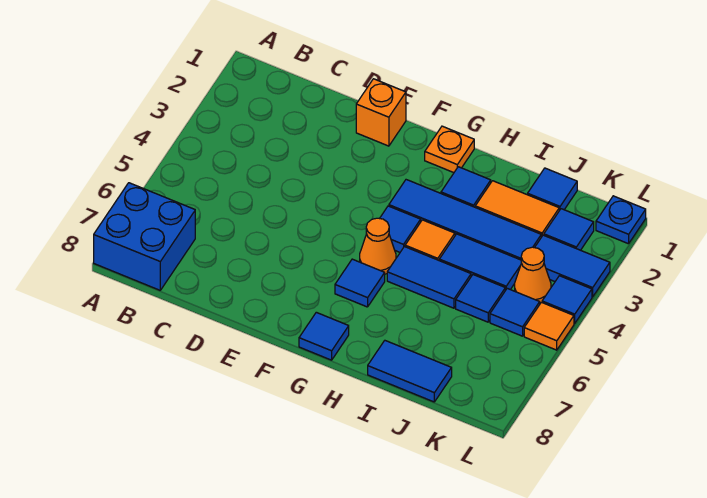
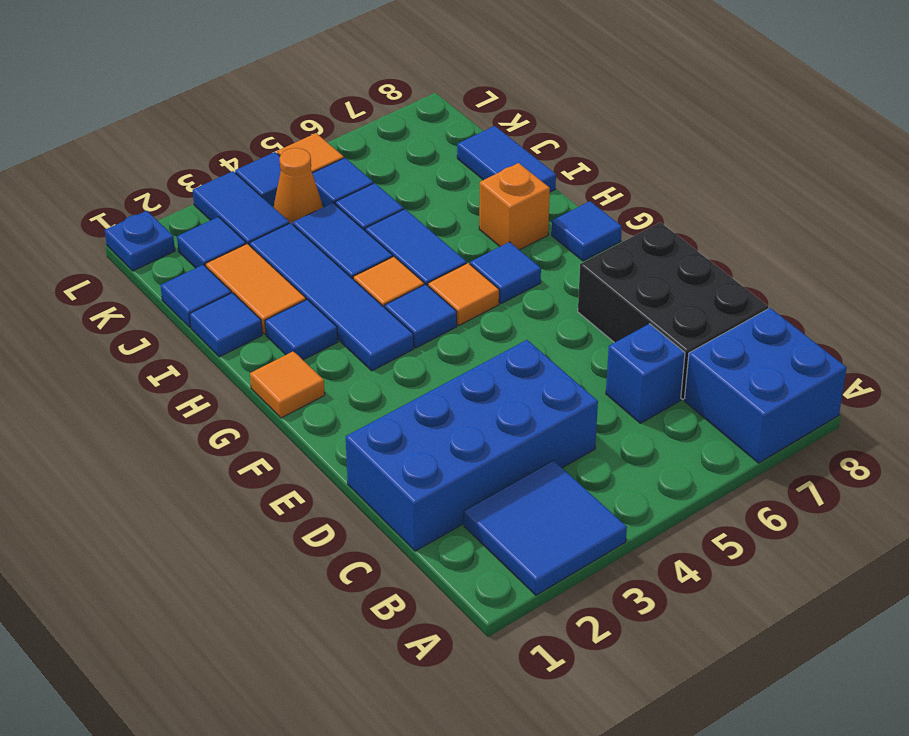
none -> blue tile A2:B3 level 1
none -> blue brick C1:D4 level 1
none -> blue brick C6 level 1
none -> black brick C7:E8 level 1
orange brick E1 level 1 -> orange brick H7 level 1
orange plate G1 level 1 -> orange tile G1 level 1
orange cone G5 level 1 -> orange tile G5 level 1
none -> blue tile I1 level 1

